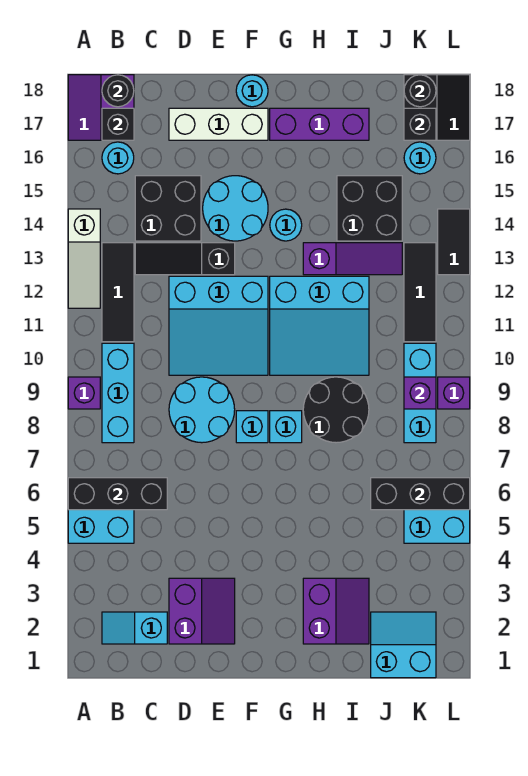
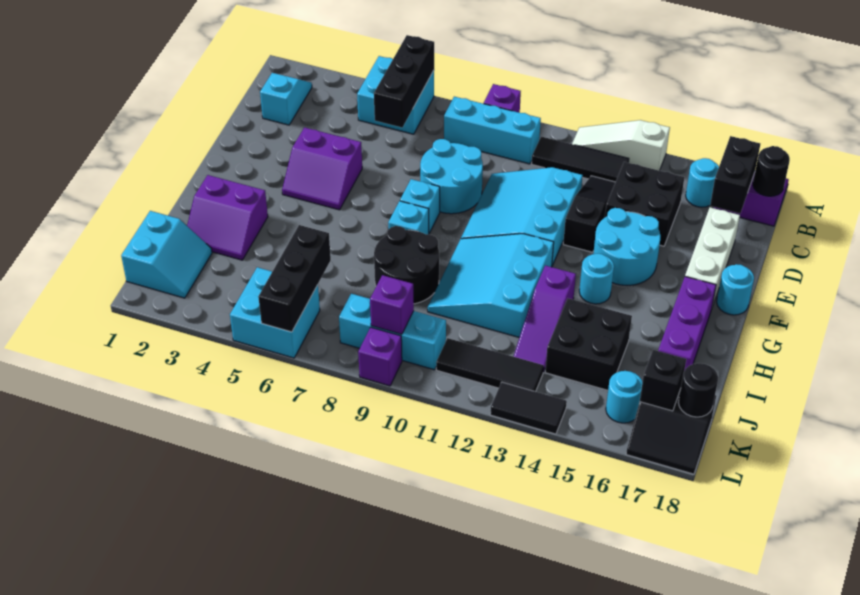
black brick B17 level 2 -> black brick B17:C17 level 2
purple slope D2:E3 level 1 top D -> purple slope E4:F5 level 1 top E

